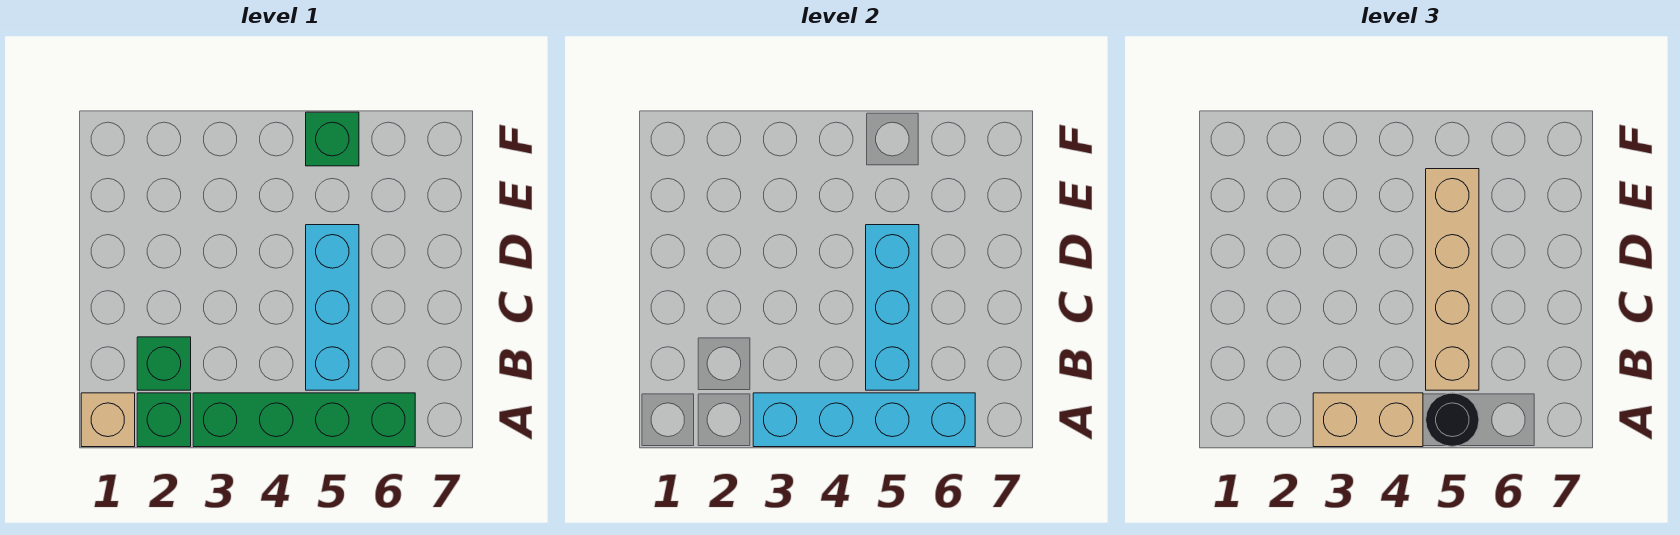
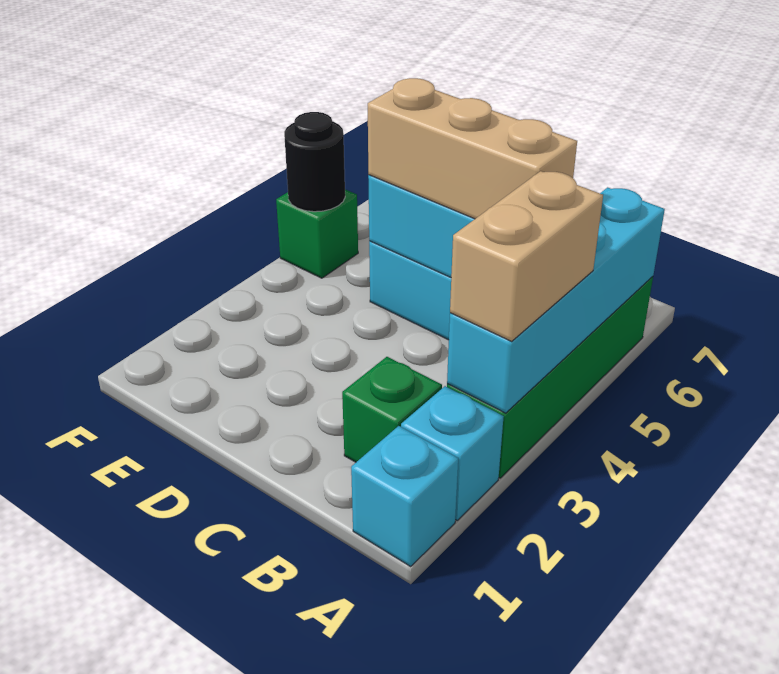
tan brick A1 level 1 -> cyan brick A1 level 1
green brick A2 level 1 -> cyan brick A2 level 1
black round brick A5 level 3 -> black round brick F5 level 2
tan brick B5:E5 level 3 -> tan brick B5:D5 level 3

